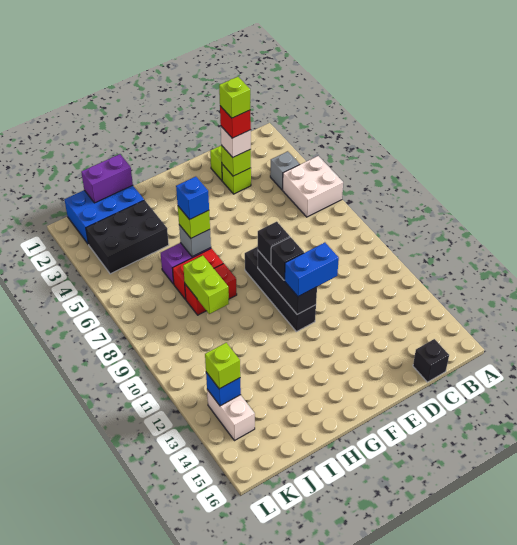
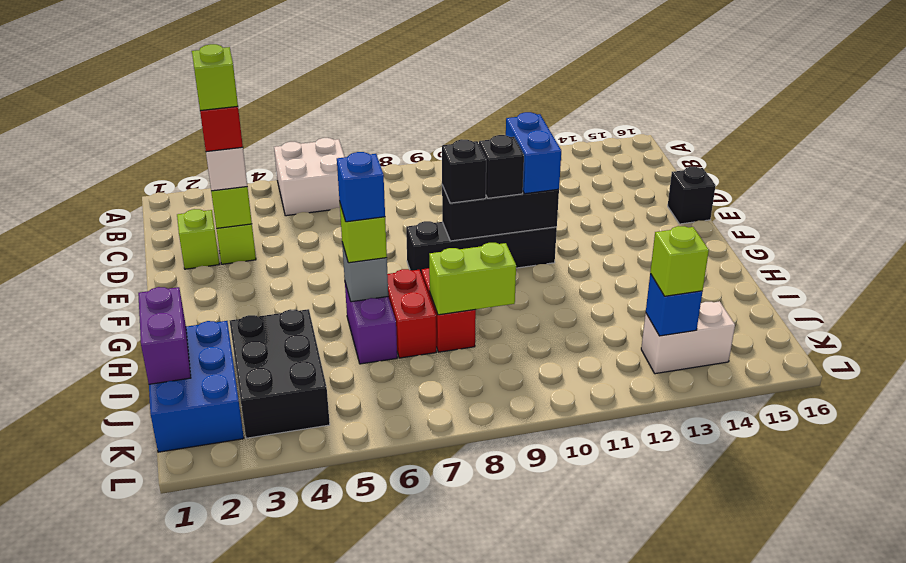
grey brick B4 level 1 -> none
black brick C16 level 1 -> black brick E16 level 1

